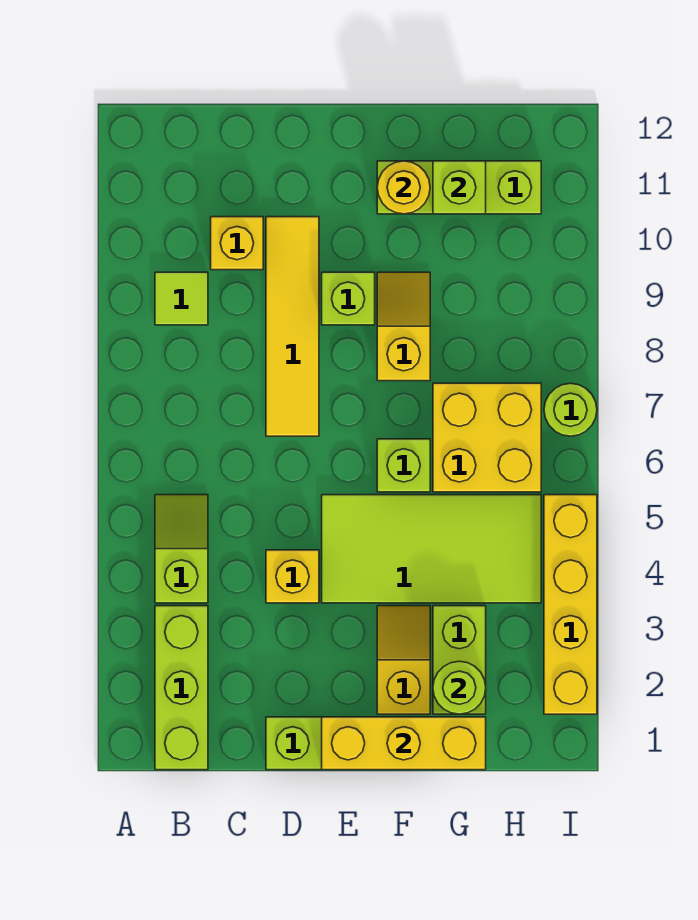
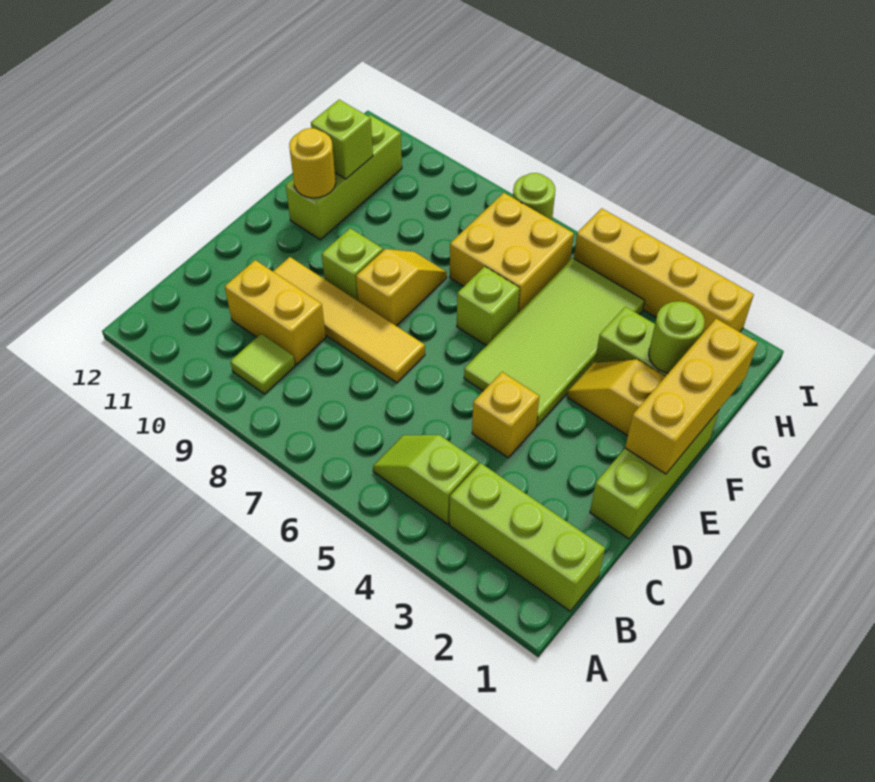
yellow brick C10 level 1 -> yellow brick C9:C10 level 1
yellow slope F8:F9 level 1 top 8 -> yellow slope E8:F8 level 1 top E

